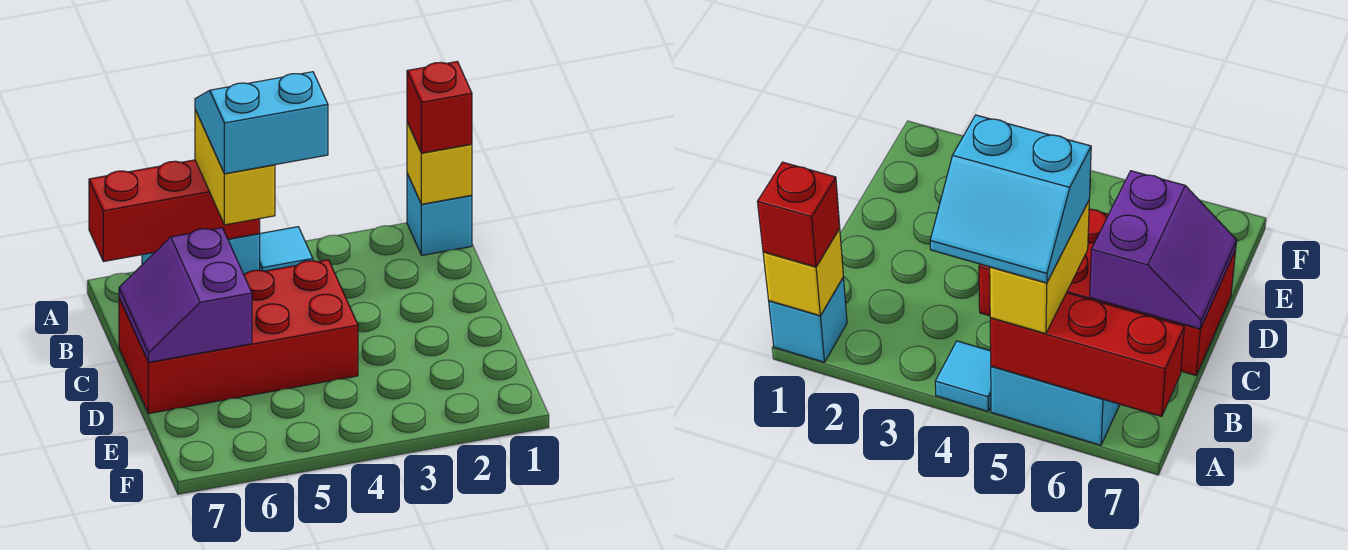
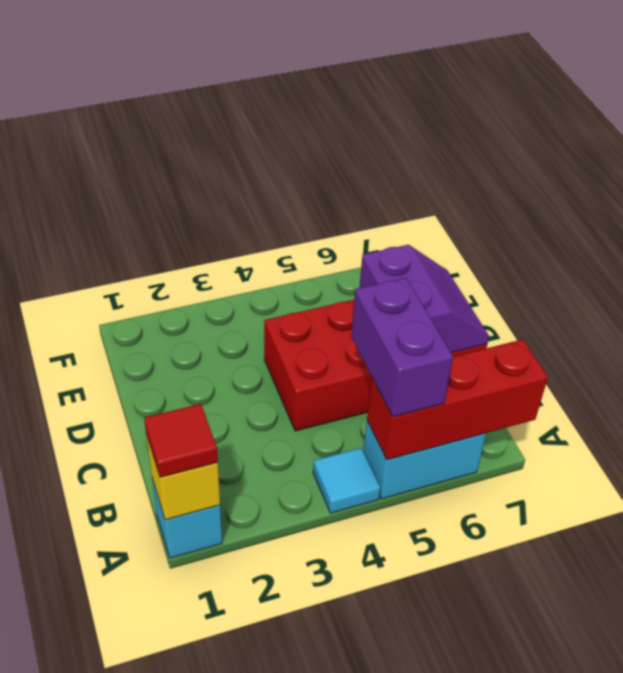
red brick A1 level 3 -> red tile A1 level 3
cyan slope A4:B5 level 4 top B -> none
yellow brick A5:B5 level 3 -> purple brick A5:B5 level 3

